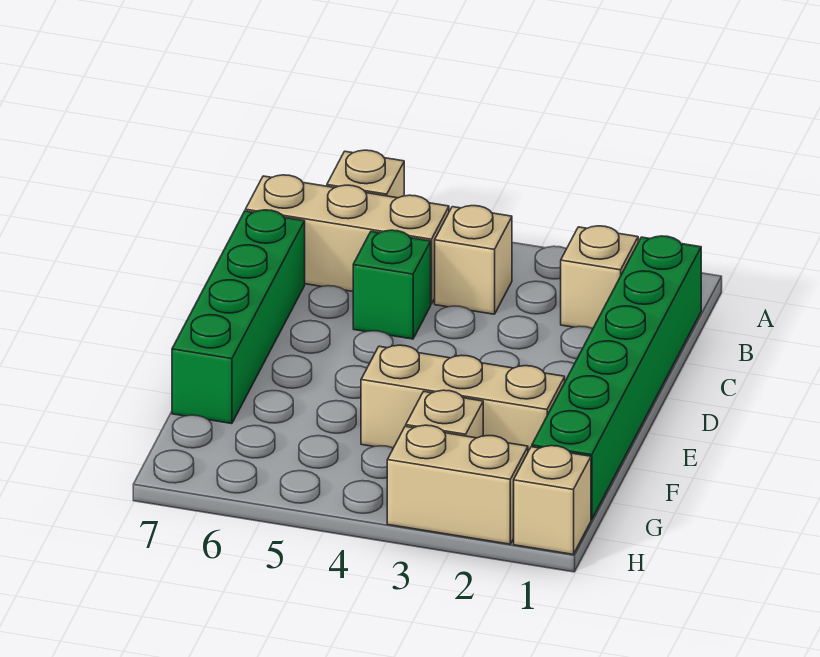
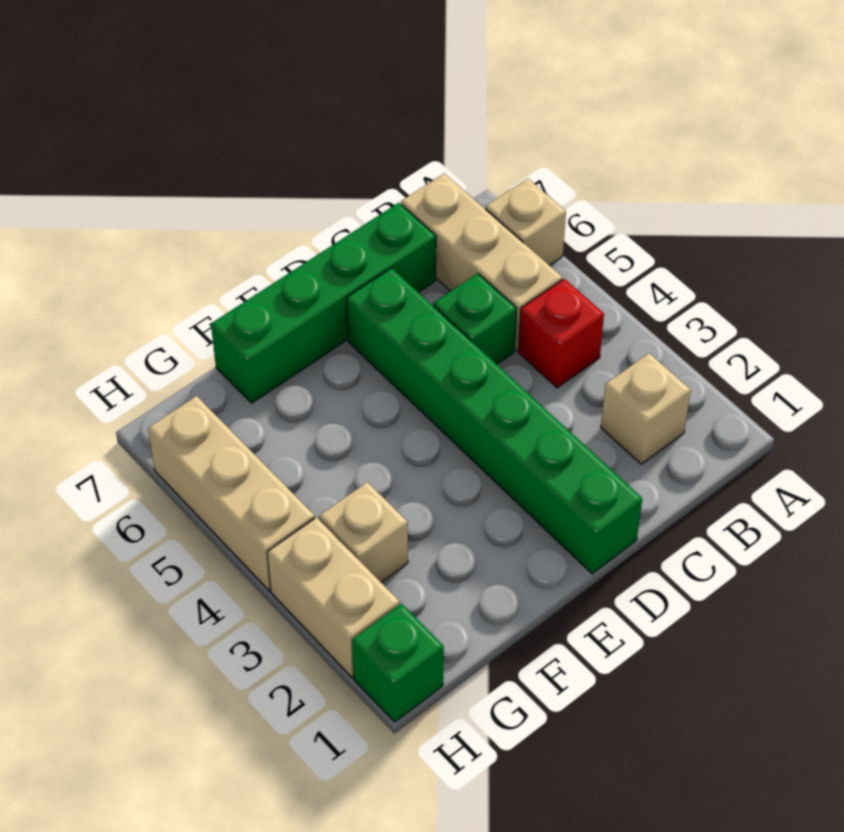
green brick B1:G1 level 1 -> green brick D1:D6 level 1
tan brick B4 level 1 -> red brick B4 level 1
tan brick F2:F4 level 1 -> tan brick H4:H6 level 1
tan brick H1 level 1 -> green brick H1 level 1

